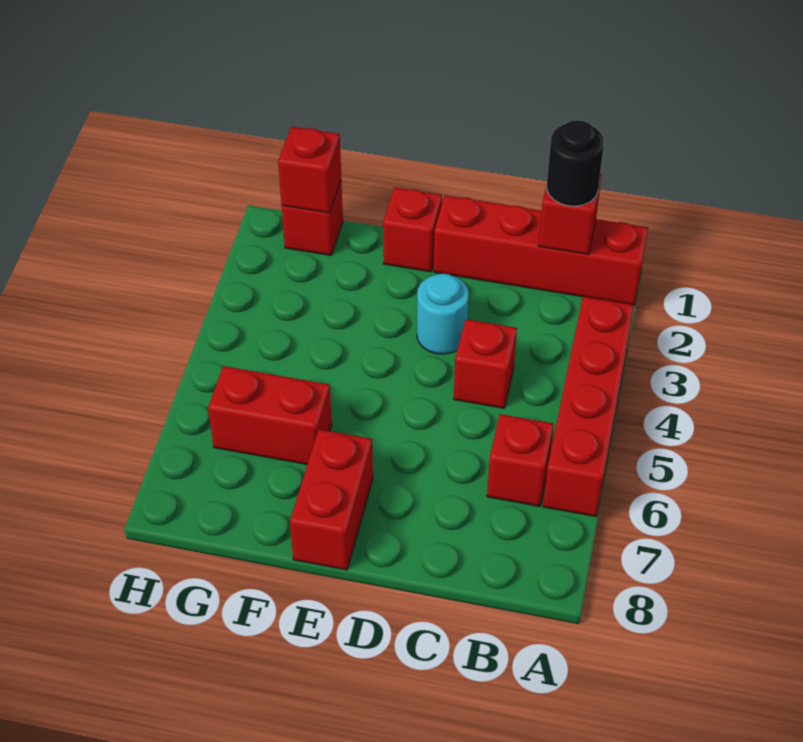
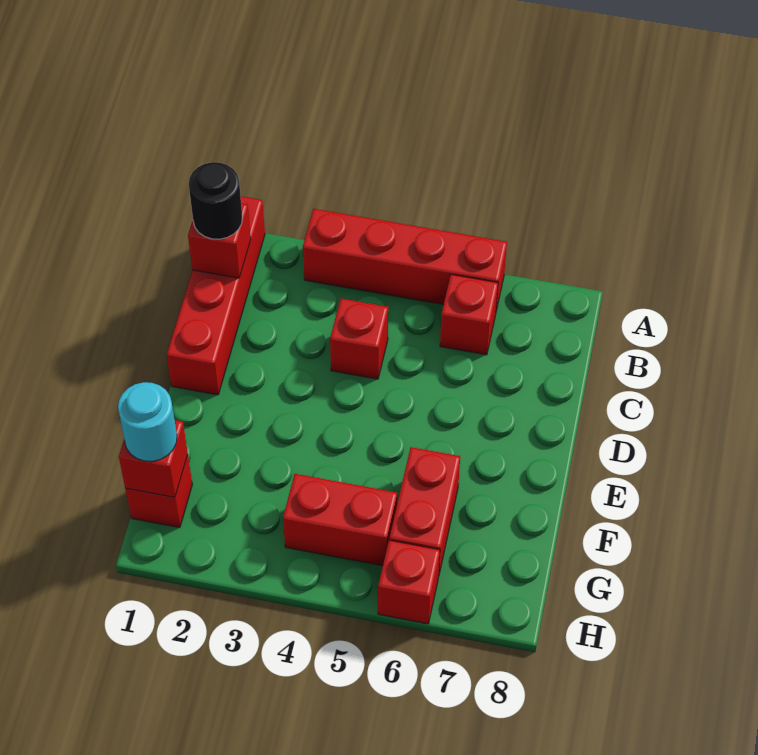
cyan round brick D3 level 1 -> cyan round brick G1 level 3
red brick E1 level 1 -> red brick H6 level 1
red brick E7:E8 level 1 -> red brick G4:G5 level 1

